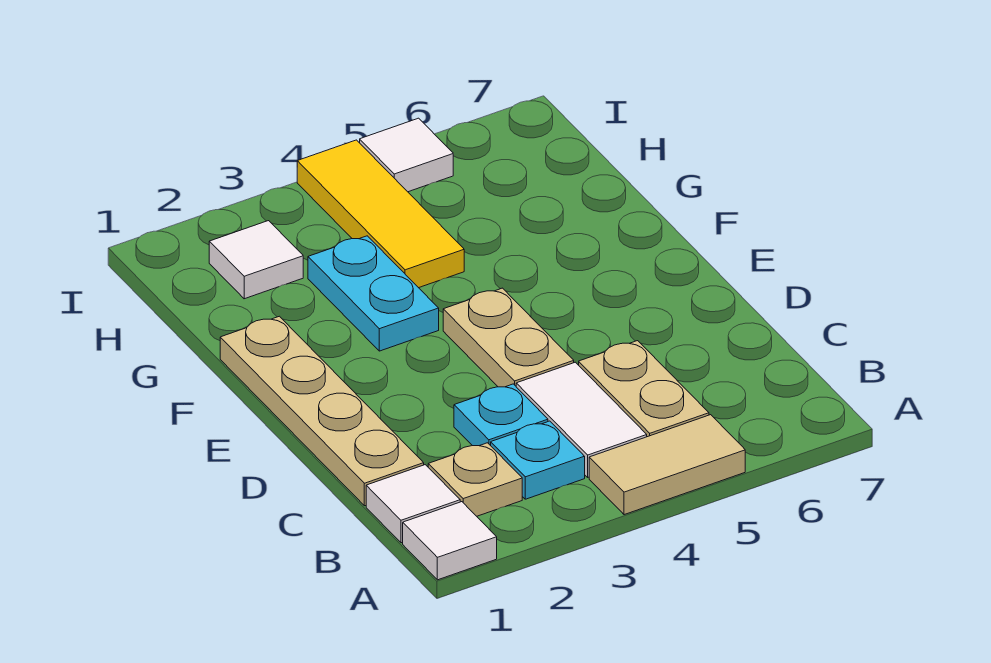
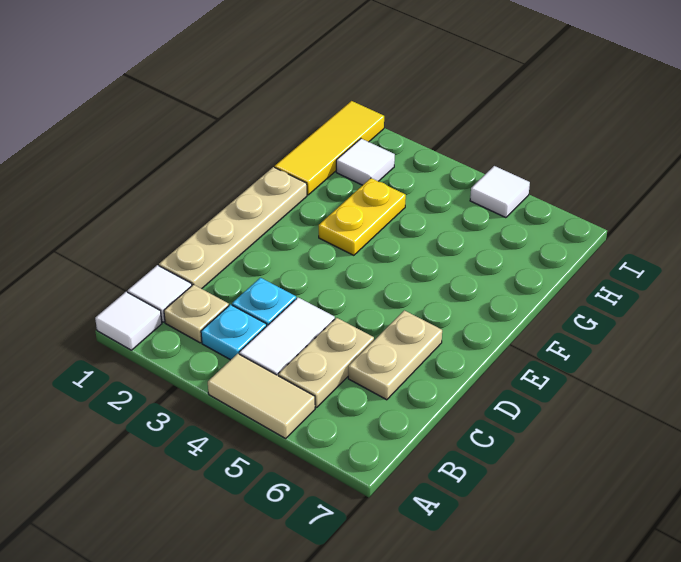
tan plate D4:E4 level 1 -> tan plate C6:D6 level 1
cyan plate F3:G3 level 1 -> yellow plate F3:G3 level 1
yellow tile G4:I4 level 1 -> yellow tile G1:I1 level 1

